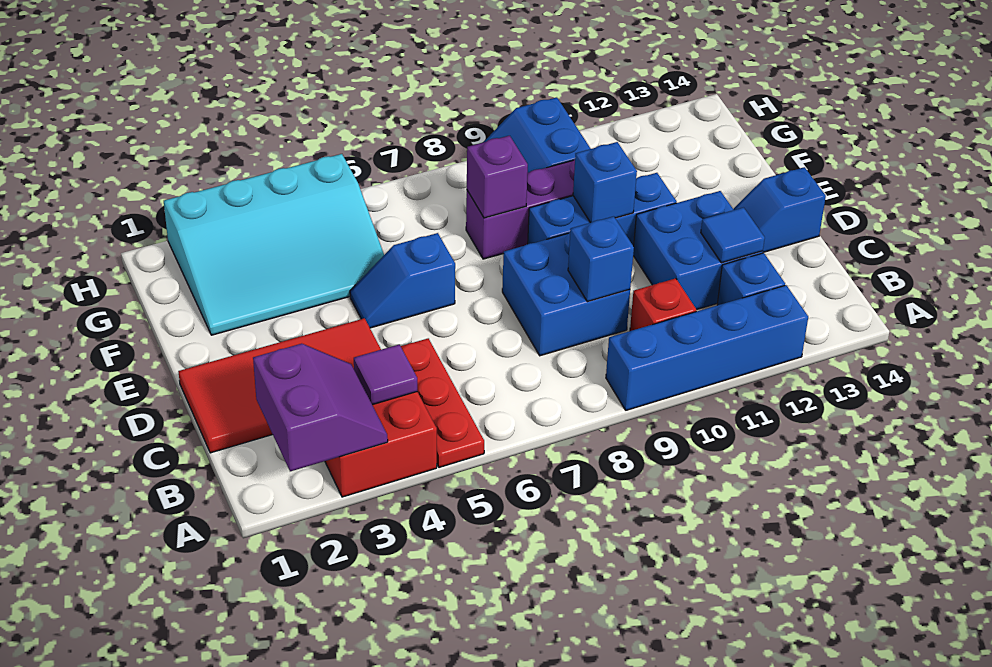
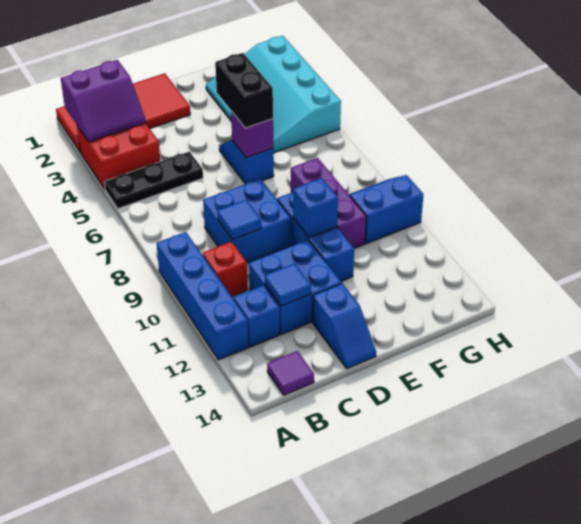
red plate A5:C5 level 1 -> black plate A5:C5 level 1
purple tile B4 level 2 -> purple tile B14 level 1
red tile C1:D4 level 1 -> red tile A1:D2 level 1
blue brick C9 level 2 -> blue tile C9 level 2
blue slope D13:D14 level 1 top 14 -> blue slope D13:D14 level 1 top 13
none -> black brick E5:E6 level 3
purple brick F8 level 2 -> purple brick E6 level 2

